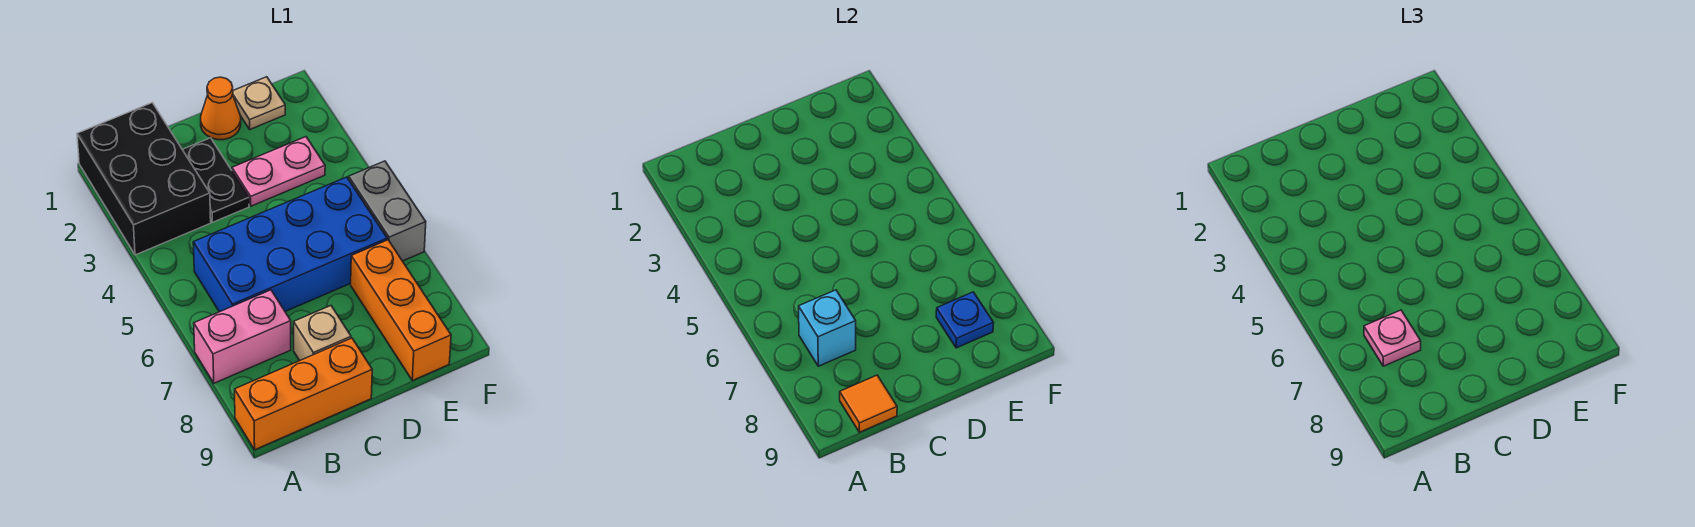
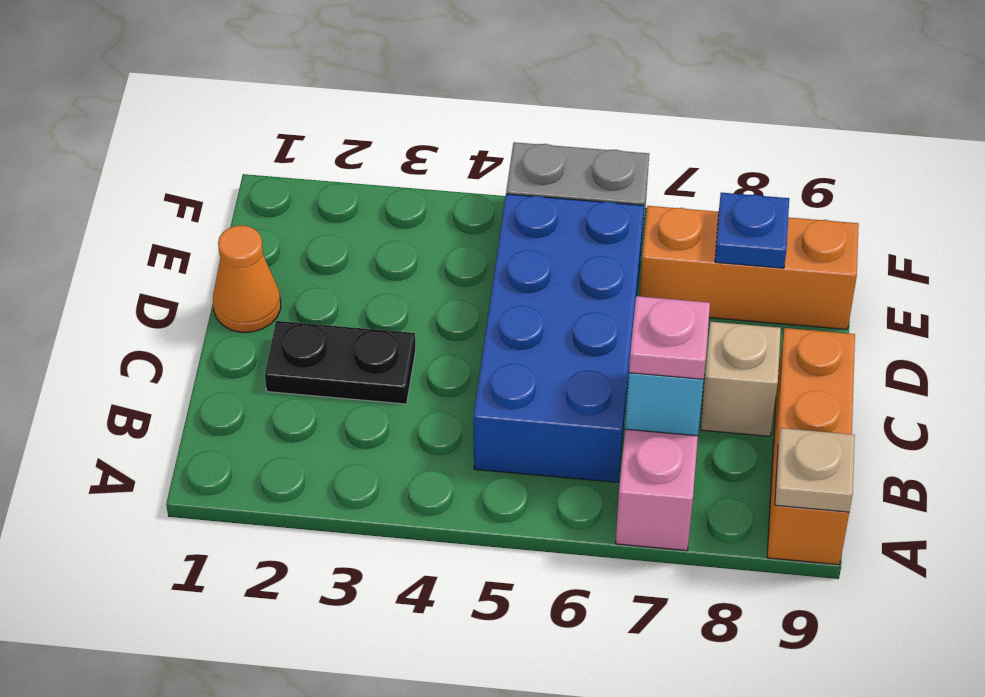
black brick A1:B3 level 1 -> none
orange tile B9 level 2 -> none
pink plate D3:E3 level 1 -> none
tan plate E1 level 1 -> tan plate A9 level 2

